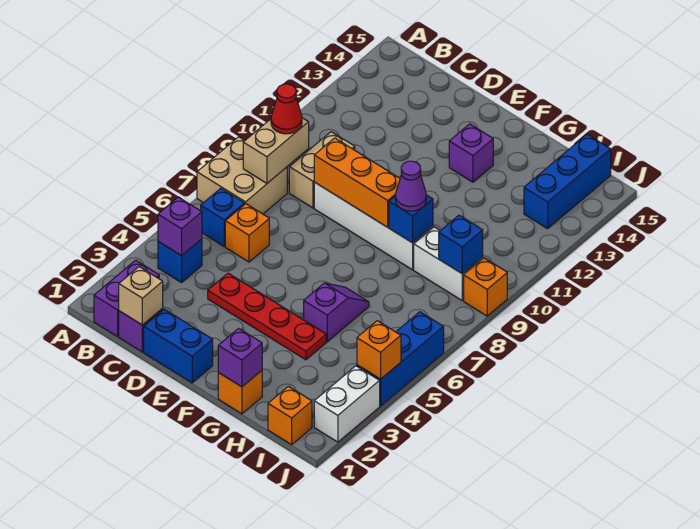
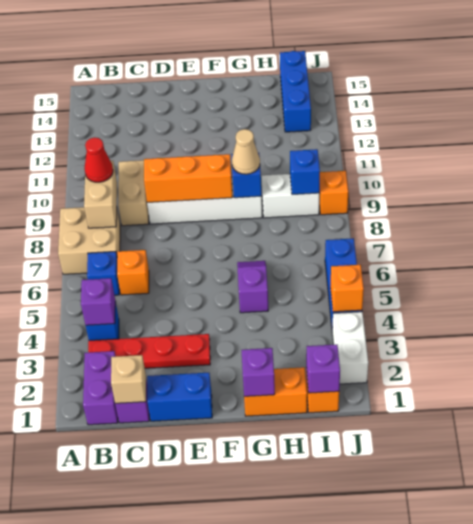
red plate D4:G4 level 1 -> red plate B3:E3 level 1
purple brick F13 level 1 -> purple brick I1 level 2
orange brick G1 level 1 -> orange brick G1:H1 level 1
purple cone G9 level 3 -> tan cone G9 level 3

